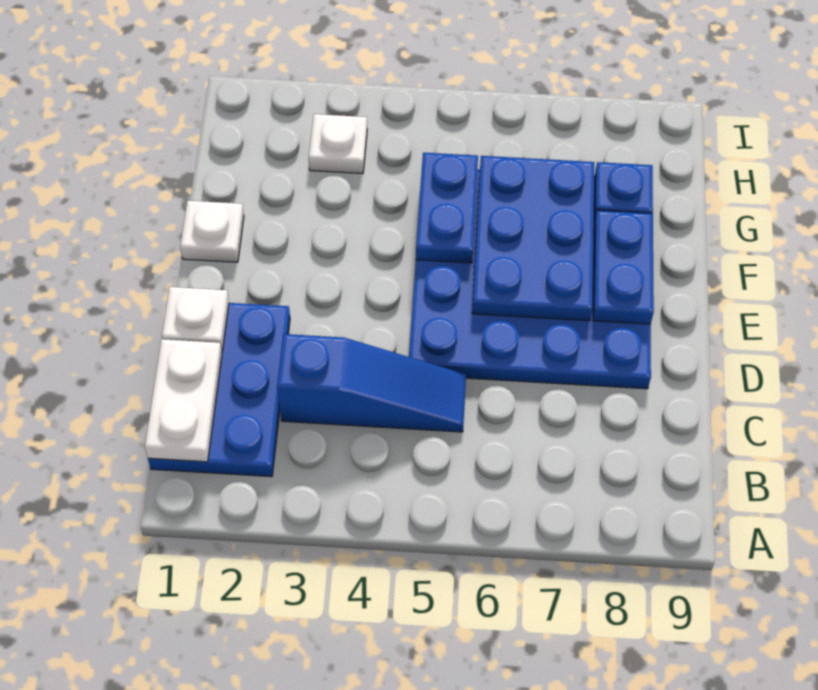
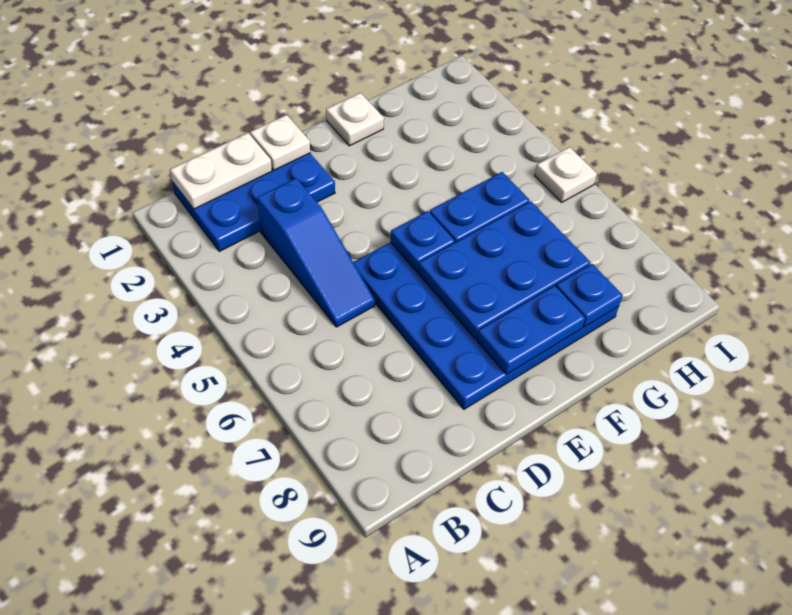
none -> blue plate E5 level 2
white plate H3 level 1 -> white plate I5 level 1

